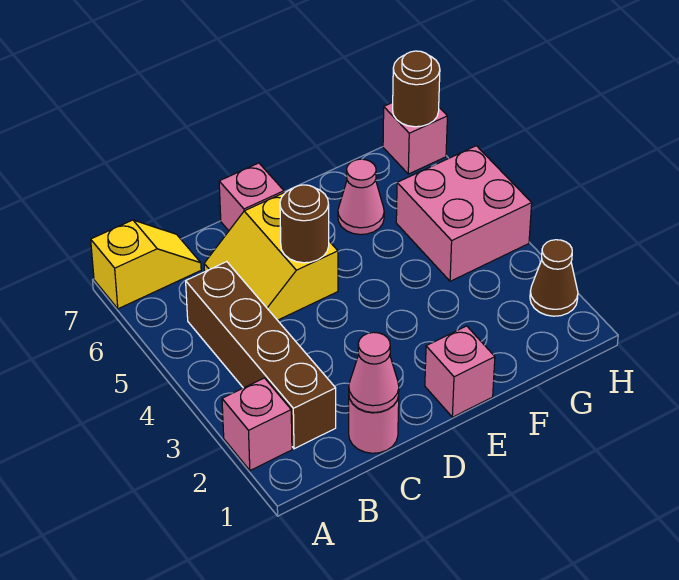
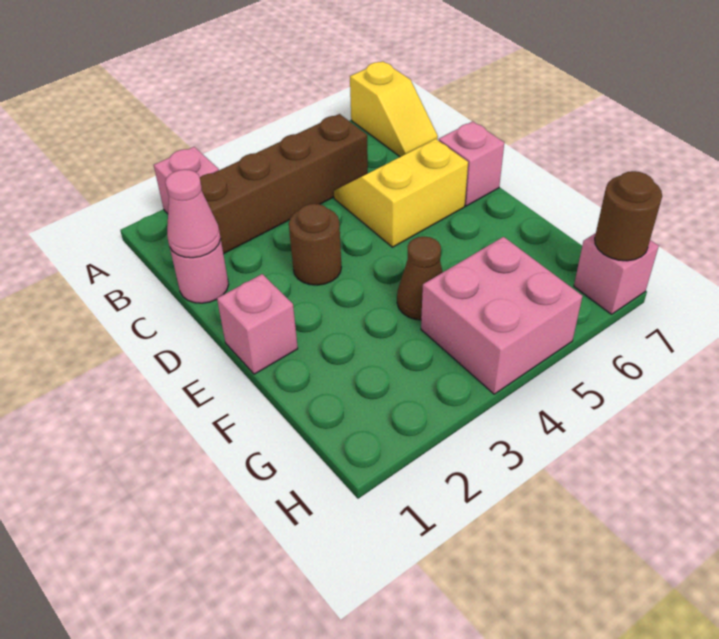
brown round brick D5 level 2 -> brown round brick D3 level 1
pink cone F6 level 1 -> none
brown cone H2 level 1 -> brown cone F4 level 1

